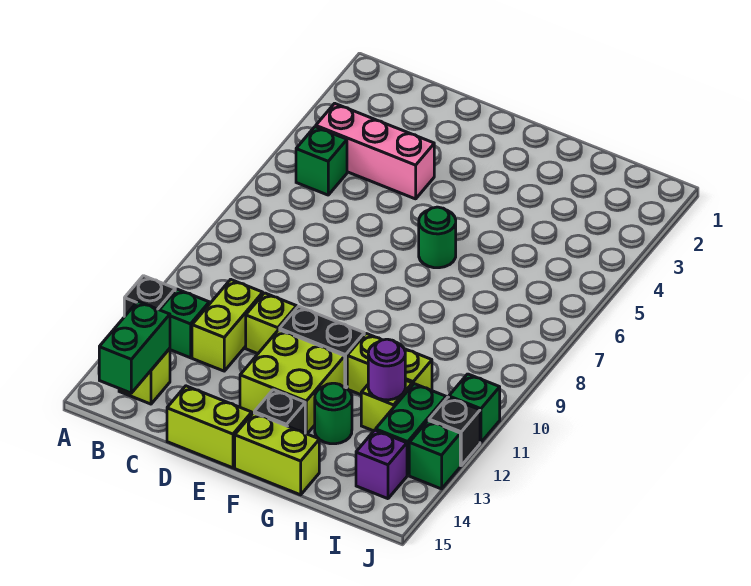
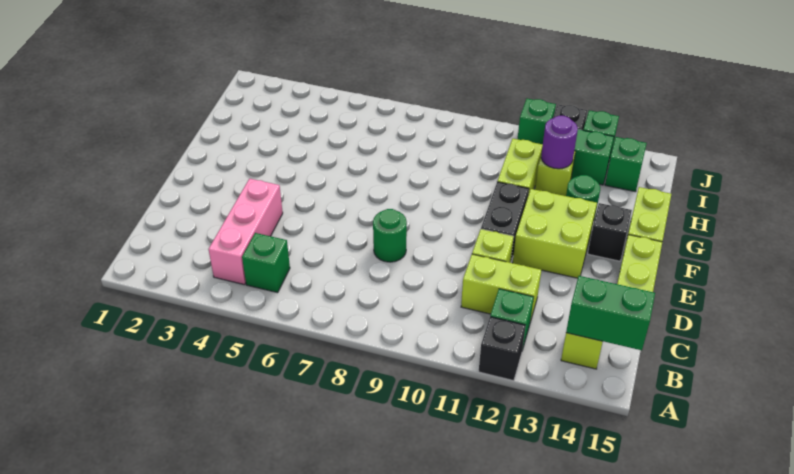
green round brick F6 level 1 -> green round brick D8 level 1
purple brick I14 level 1 -> green brick I14 level 1

